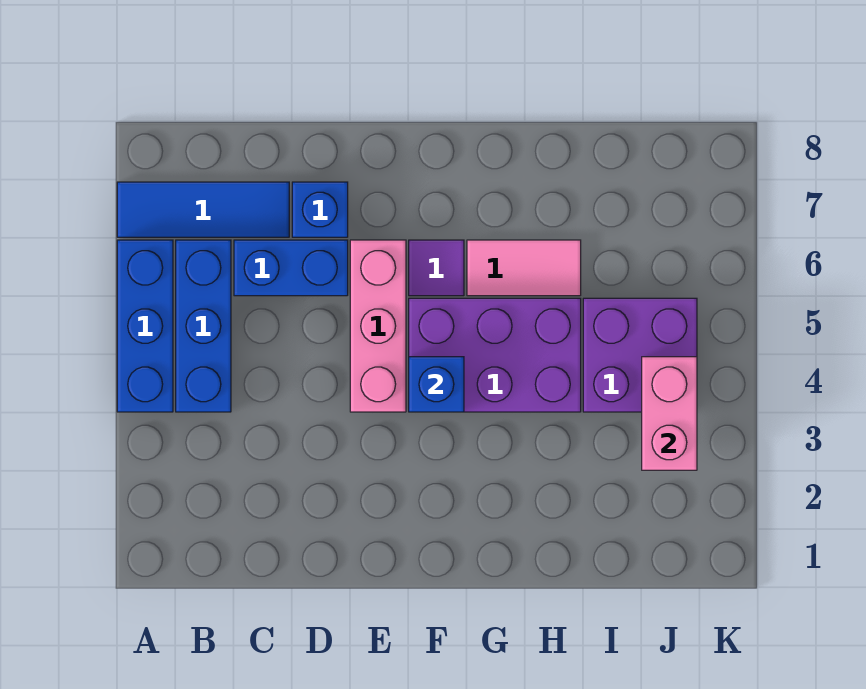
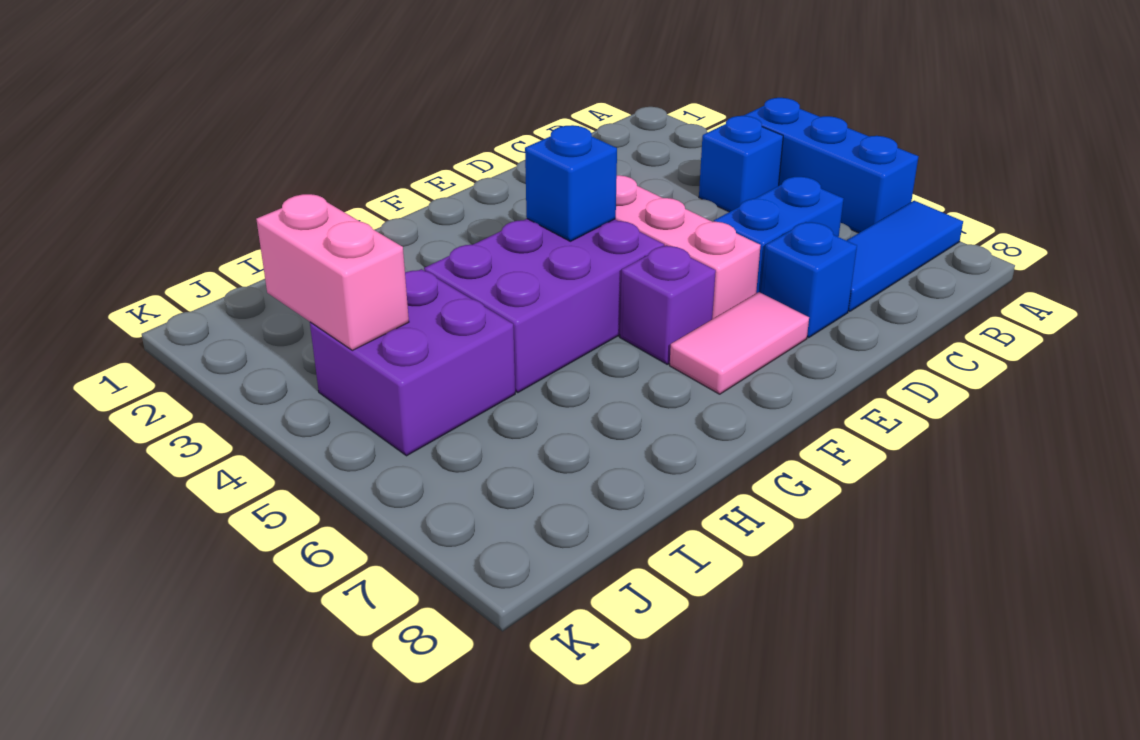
blue brick B4:B6 level 1 -> blue brick B4 level 1
purple tile F6 level 1 -> purple brick F6 level 1
pink tile G6:H6 level 1 -> pink tile E7:F7 level 1

